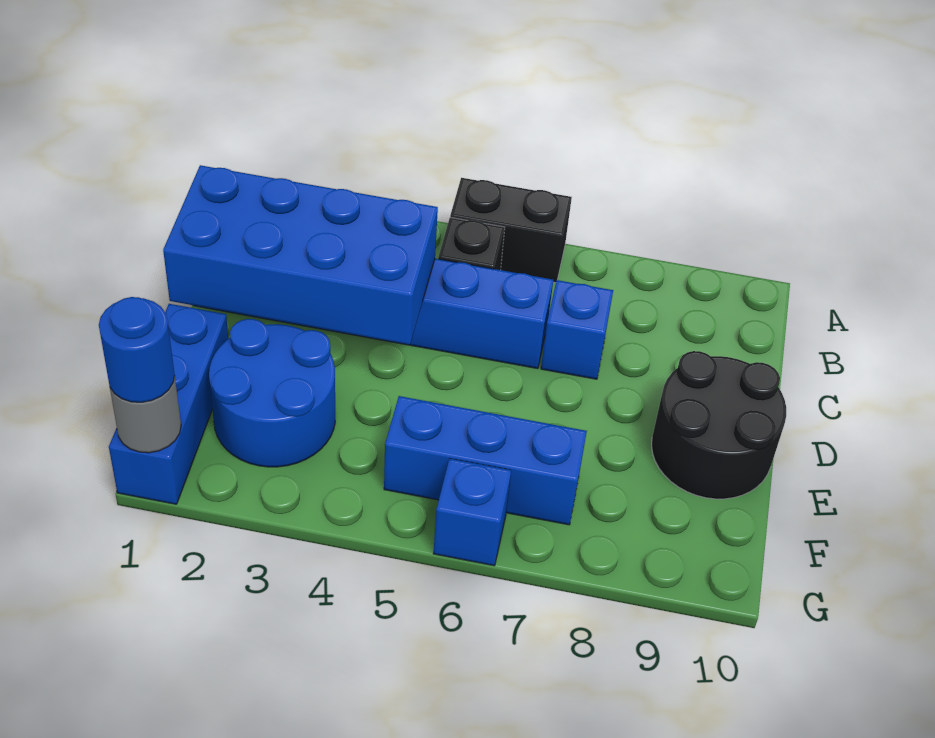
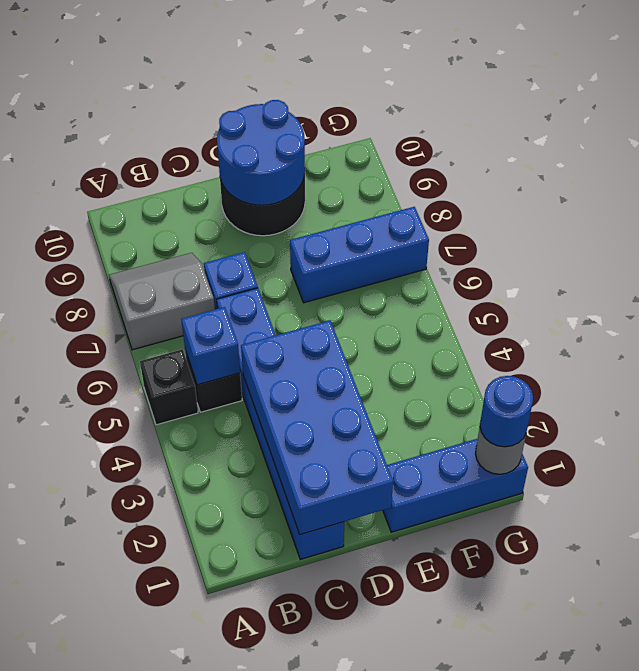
black brick A5:A6 level 1 -> black brick A5 level 1
none -> grey slope A7:B8 level 1 top 7
blue round brick E2:F3 level 1 -> blue round brick D9:E10 level 2
blue brick F5:F7 level 1 -> blue brick E7:G7 level 1
blue brick G6 level 1 -> blue brick B5 level 2

